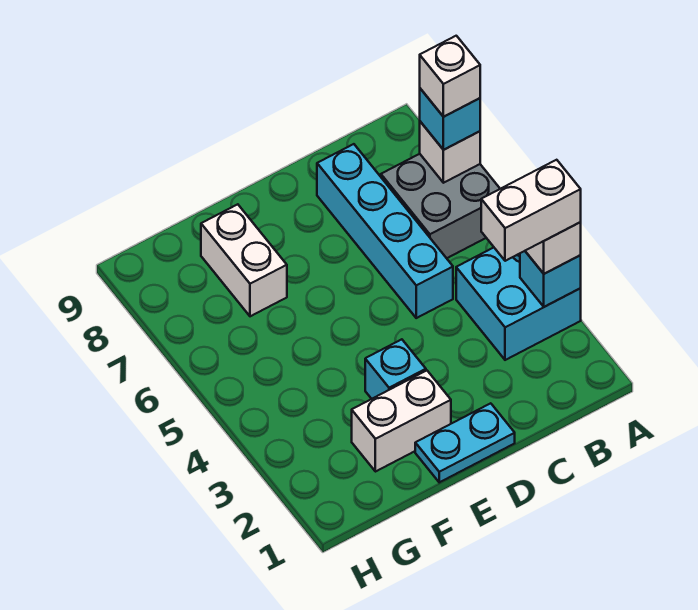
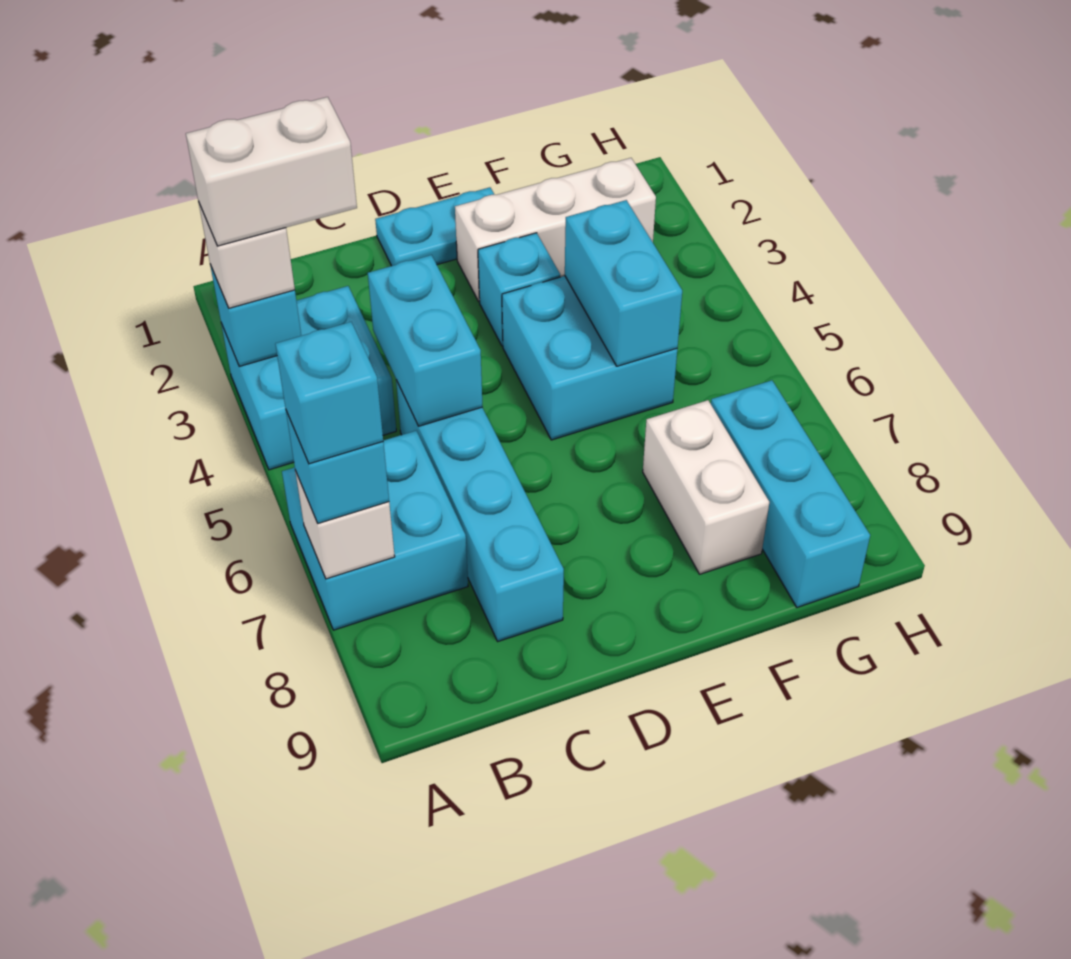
grey brick A6:B7 level 1 -> cyan brick A6:B7 level 1
white brick A7 level 4 -> cyan brick A7 level 4
none -> cyan brick C4:C5 level 2
white brick E2:F2 level 1 -> white brick E2:G2 level 1
none -> cyan brick E4:F5 level 1
none -> cyan brick F4:F5 level 2
none -> cyan brick G7:G9 level 1

